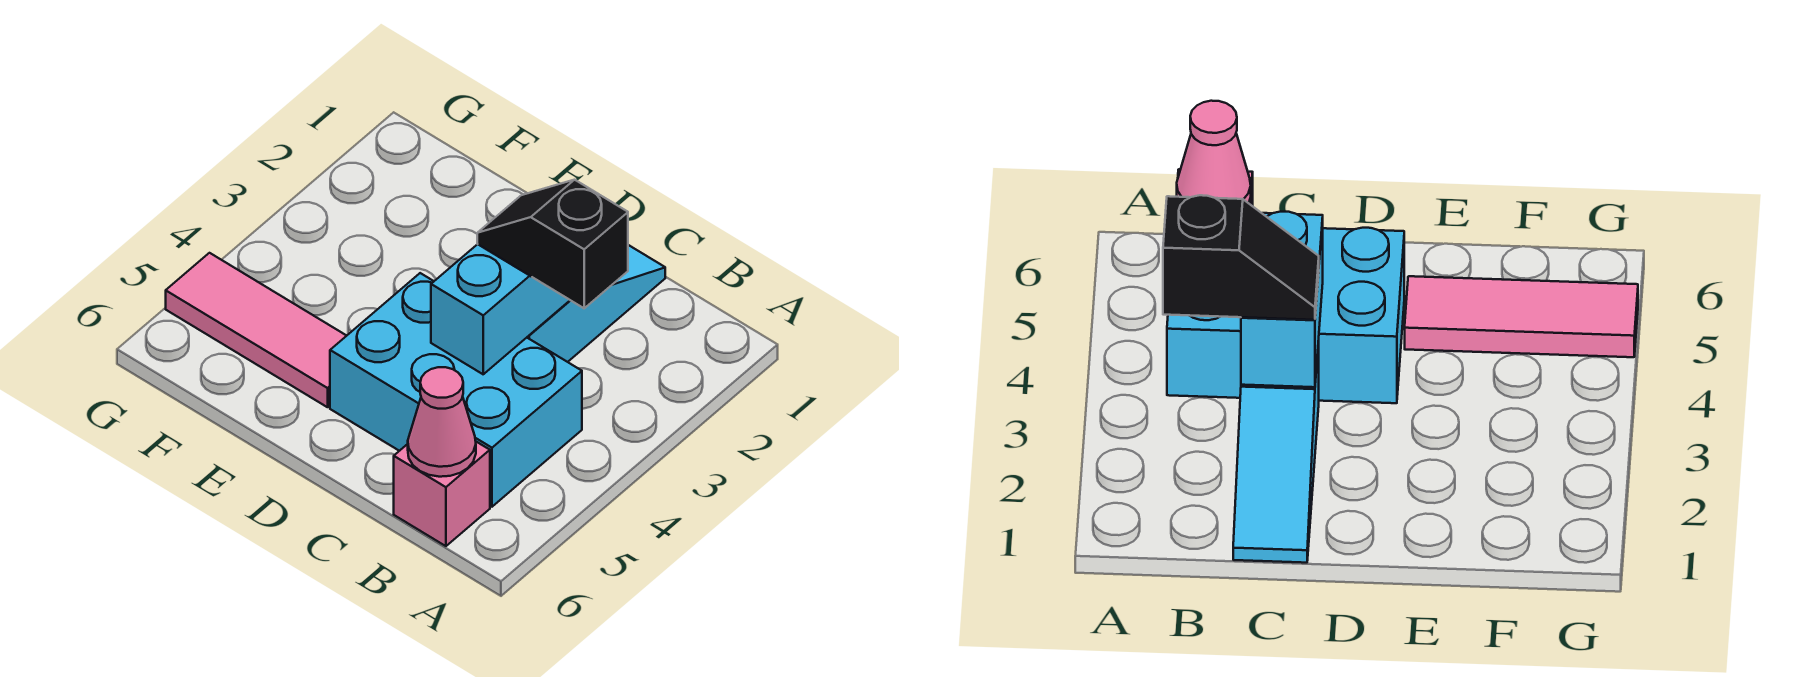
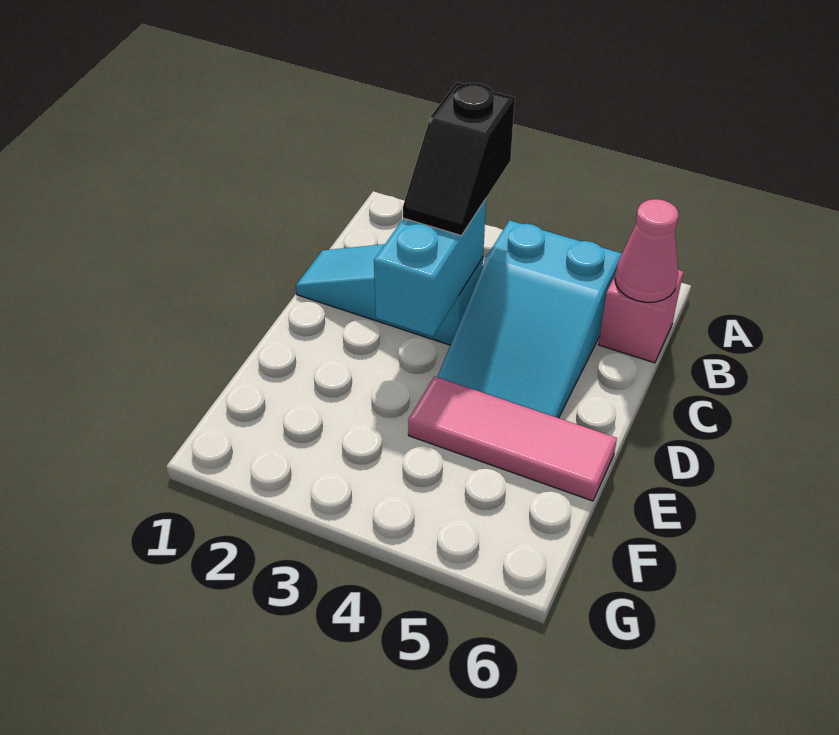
cyan brick B4:D5 level 1 -> cyan slope B4:D5 level 1 top B
cyan brick C3:C4 level 2 -> cyan brick C3:D3 level 2
pink tile E5:G5 level 1 -> pink tile E4:E6 level 1

